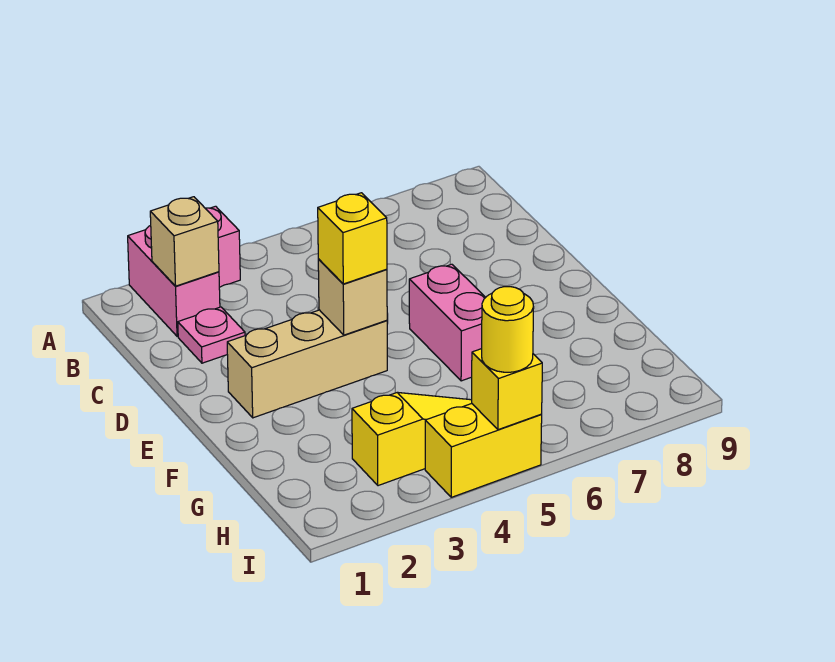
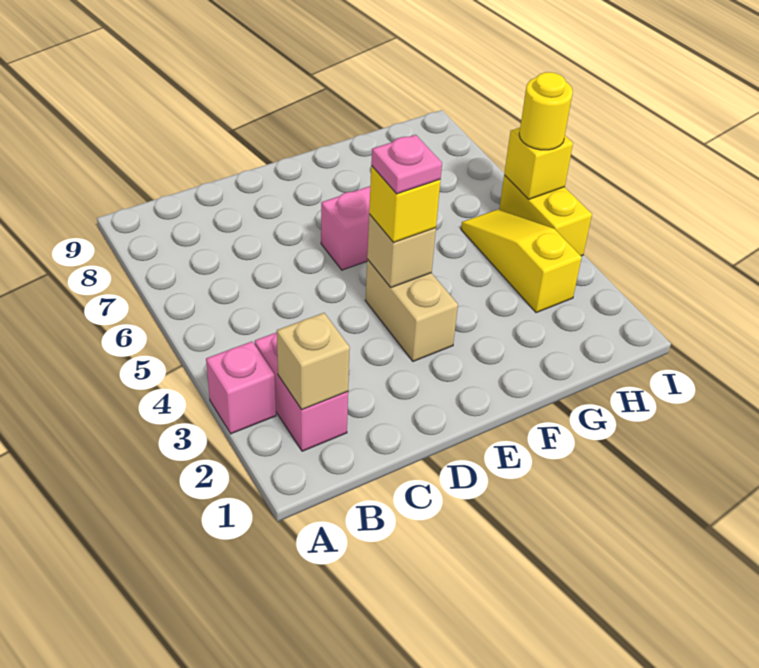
pink brick A2:B2 level 1 -> pink brick B2:B3 level 1
pink plate C2 level 1 -> pink plate E4 level 4
tan brick E2:E4 level 1 -> tan brick E3:E4 level 1

